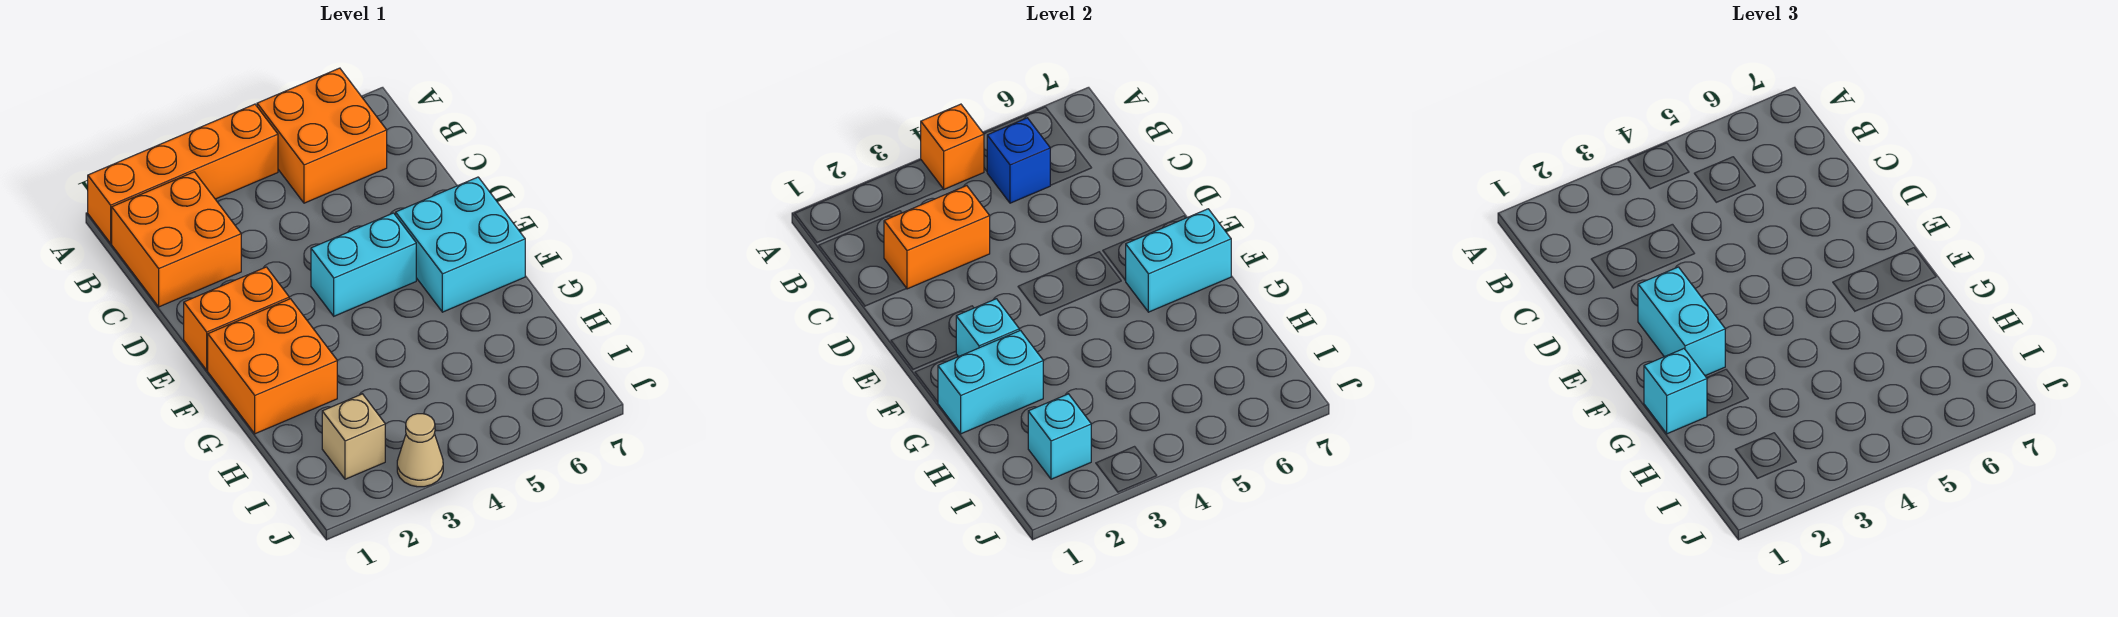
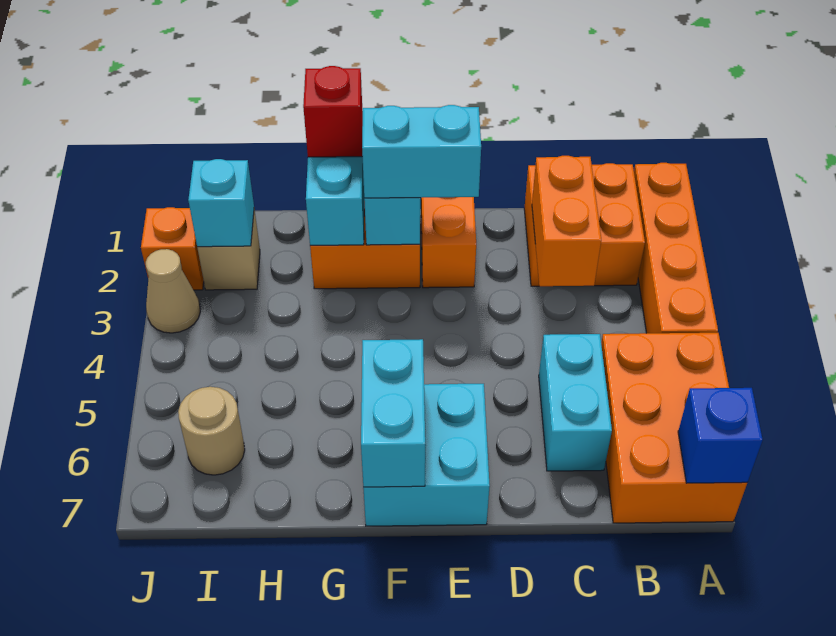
orange brick A4 level 2 -> orange brick J2 level 1
orange brick A5:B6 level 1 -> orange brick A5:B7 level 1
blue brick B5 level 2 -> blue brick A7 level 2
cyan brick E4:E5 level 1 -> cyan brick C5:C6 level 1
cyan brick G1 level 3 -> red brick G1 level 3
none -> tan round brick I6 level 1

